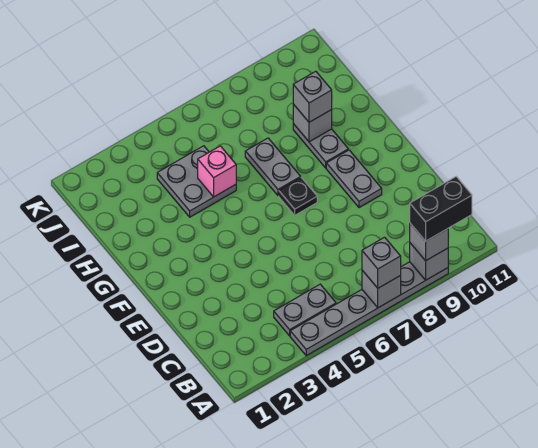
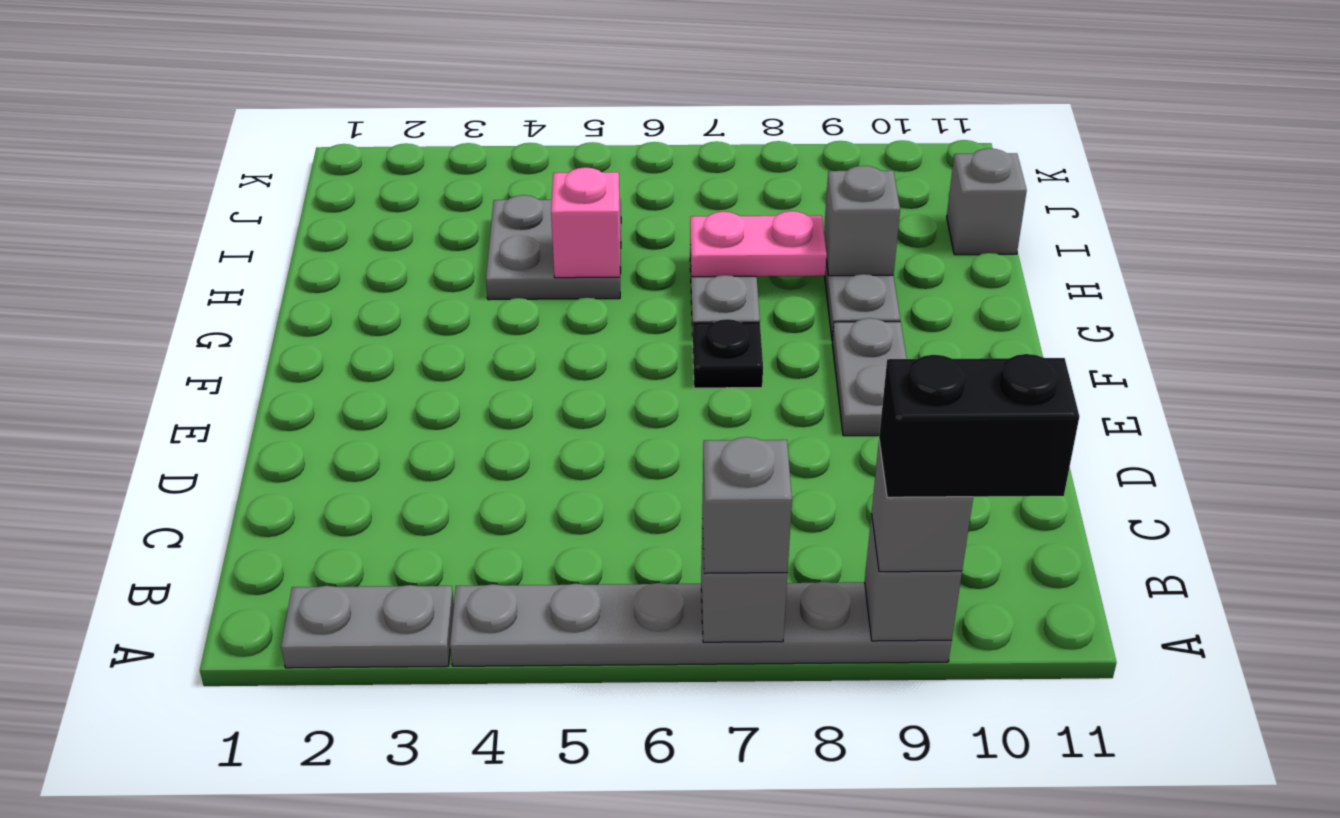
grey plate B4:B5 level 1 -> grey plate A2:A3 level 1
none -> pink plate H7:H8 level 2
grey brick H9 level 3 -> grey brick I11 level 1

